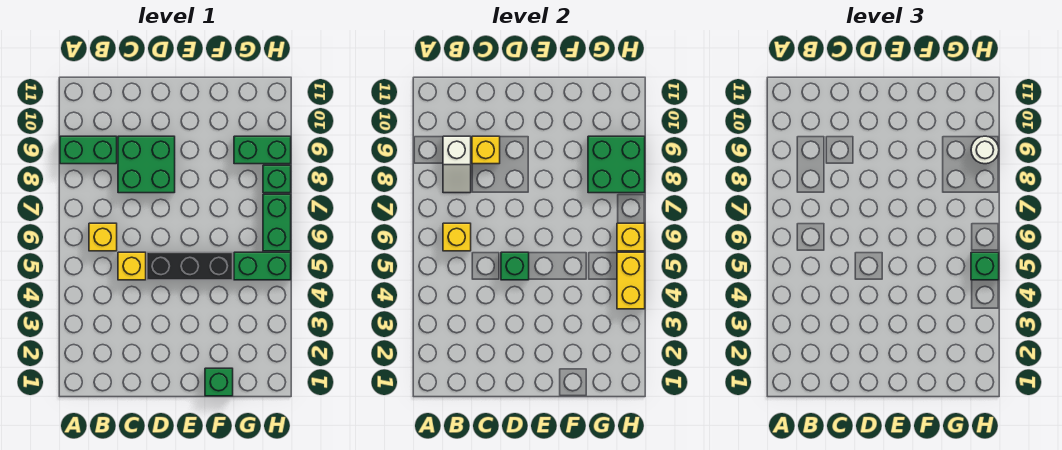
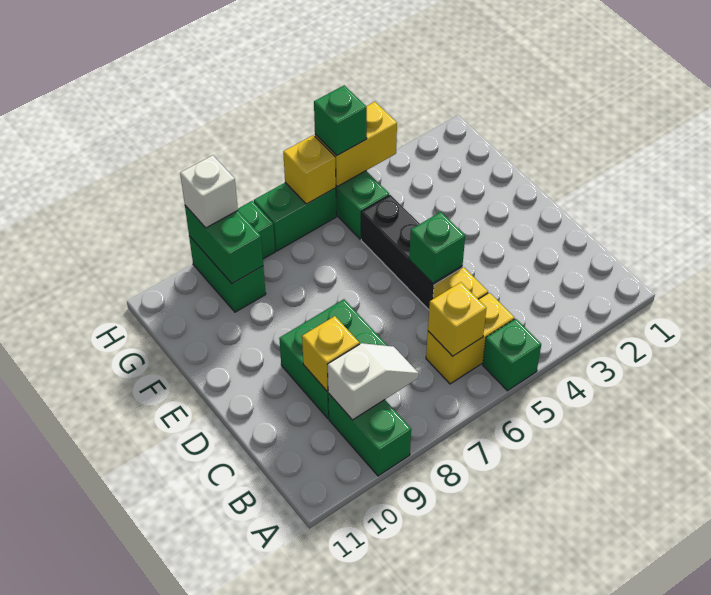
yellow brick B6 level 1 -> yellow brick B5:B6 level 1
green brick F1 level 1 -> green brick A5 level 1
green brick G8:H9 level 2 -> green brick G9:H9 level 2
white round brick H9 level 3 -> white brick H9 level 3

